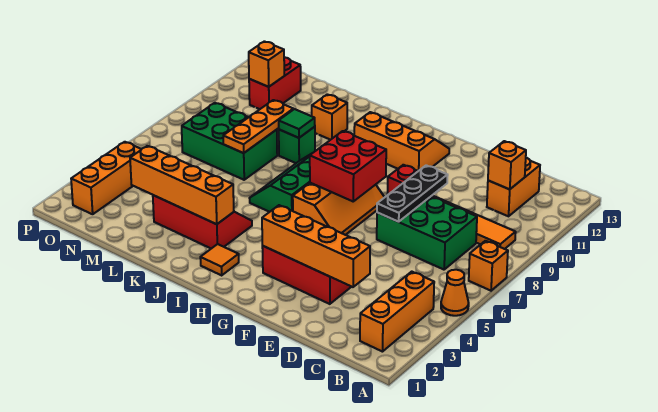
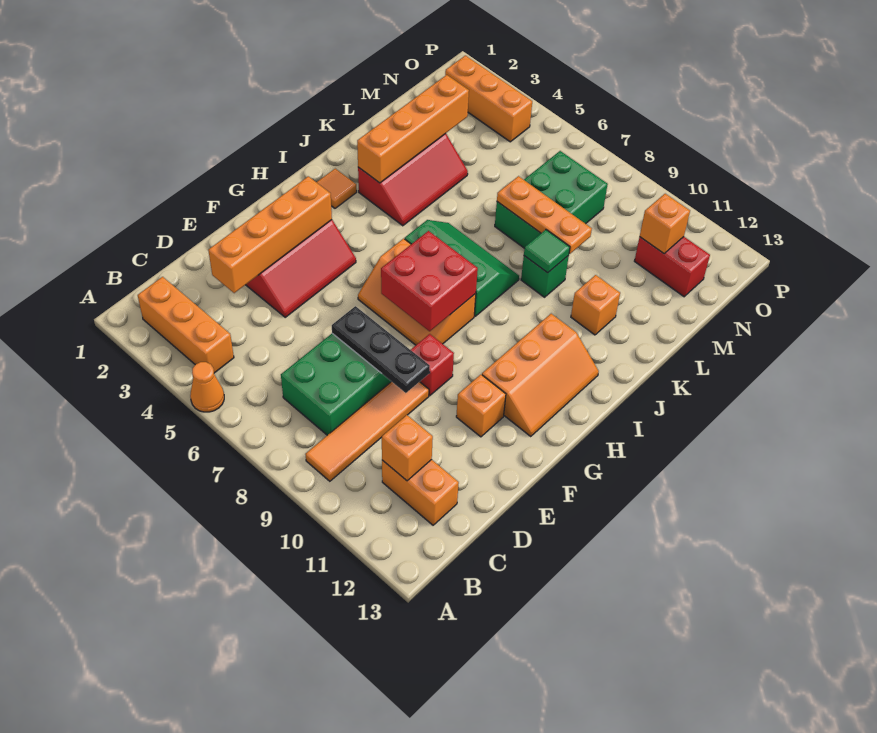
orange brick A7 level 1 -> orange brick F11 level 1

